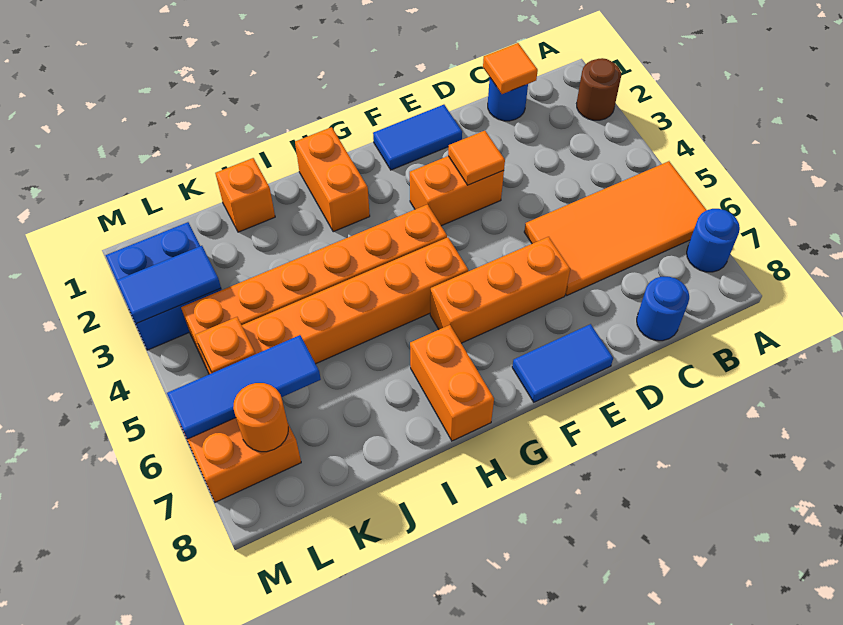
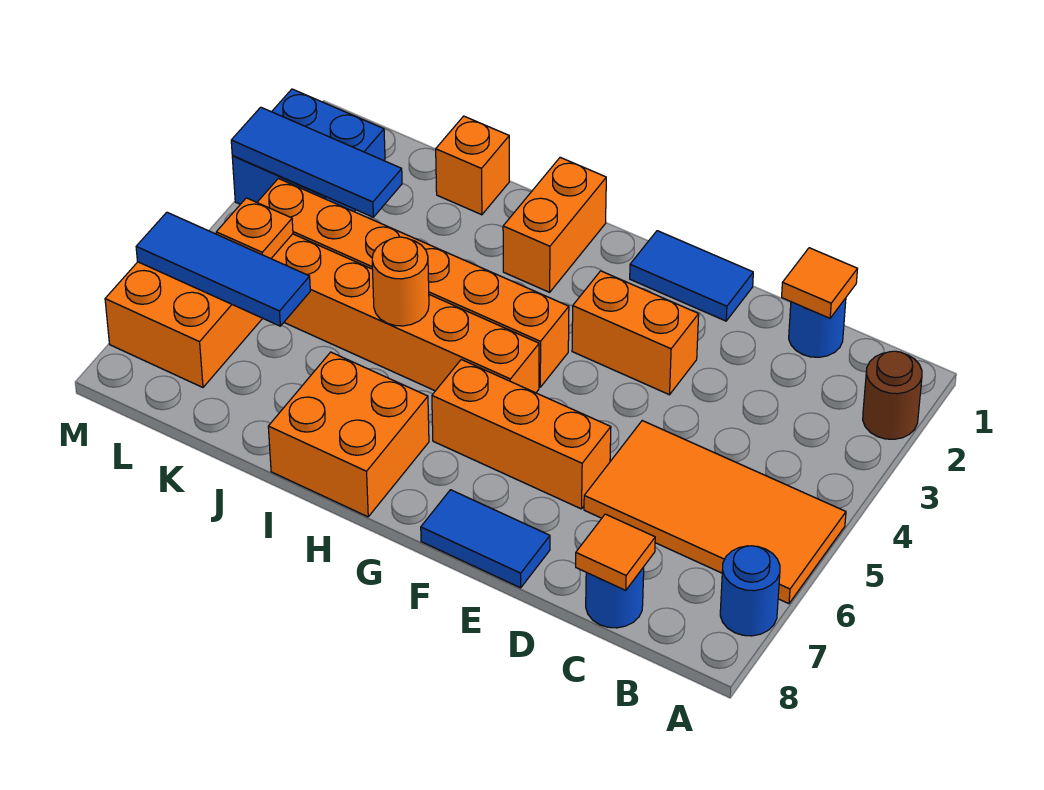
orange tile E3 level 2 -> orange tile C8 level 2
orange brick H7:H8 level 1 -> orange brick H7:I8 level 1
blue tile L3:M3 level 2 -> blue tile K3:M3 level 2
orange round brick L7 level 2 -> orange round brick I5 level 2

